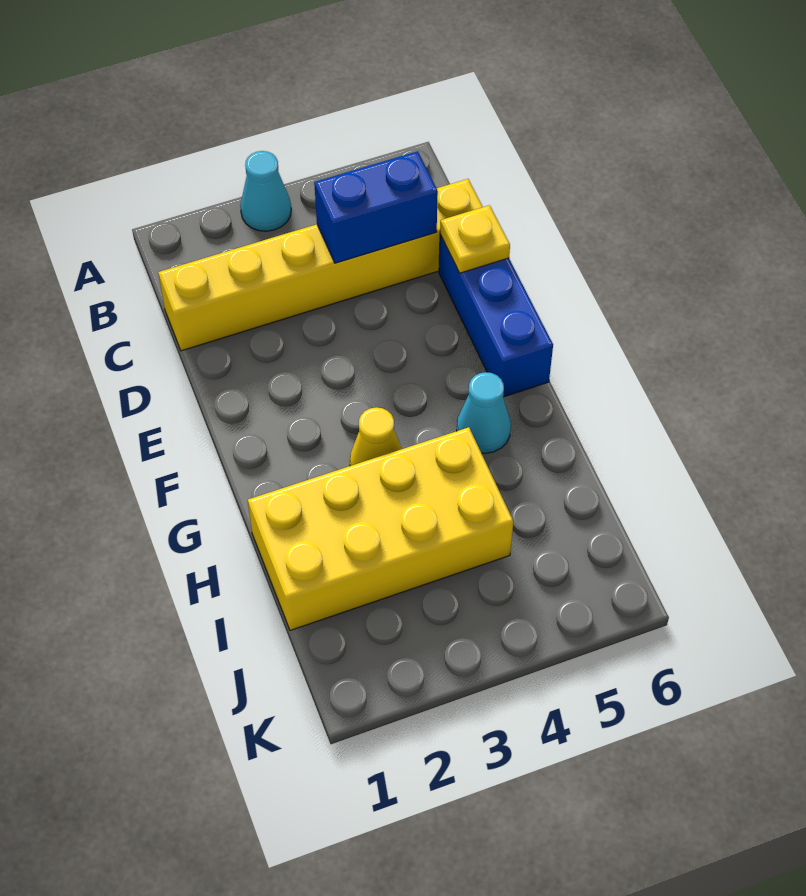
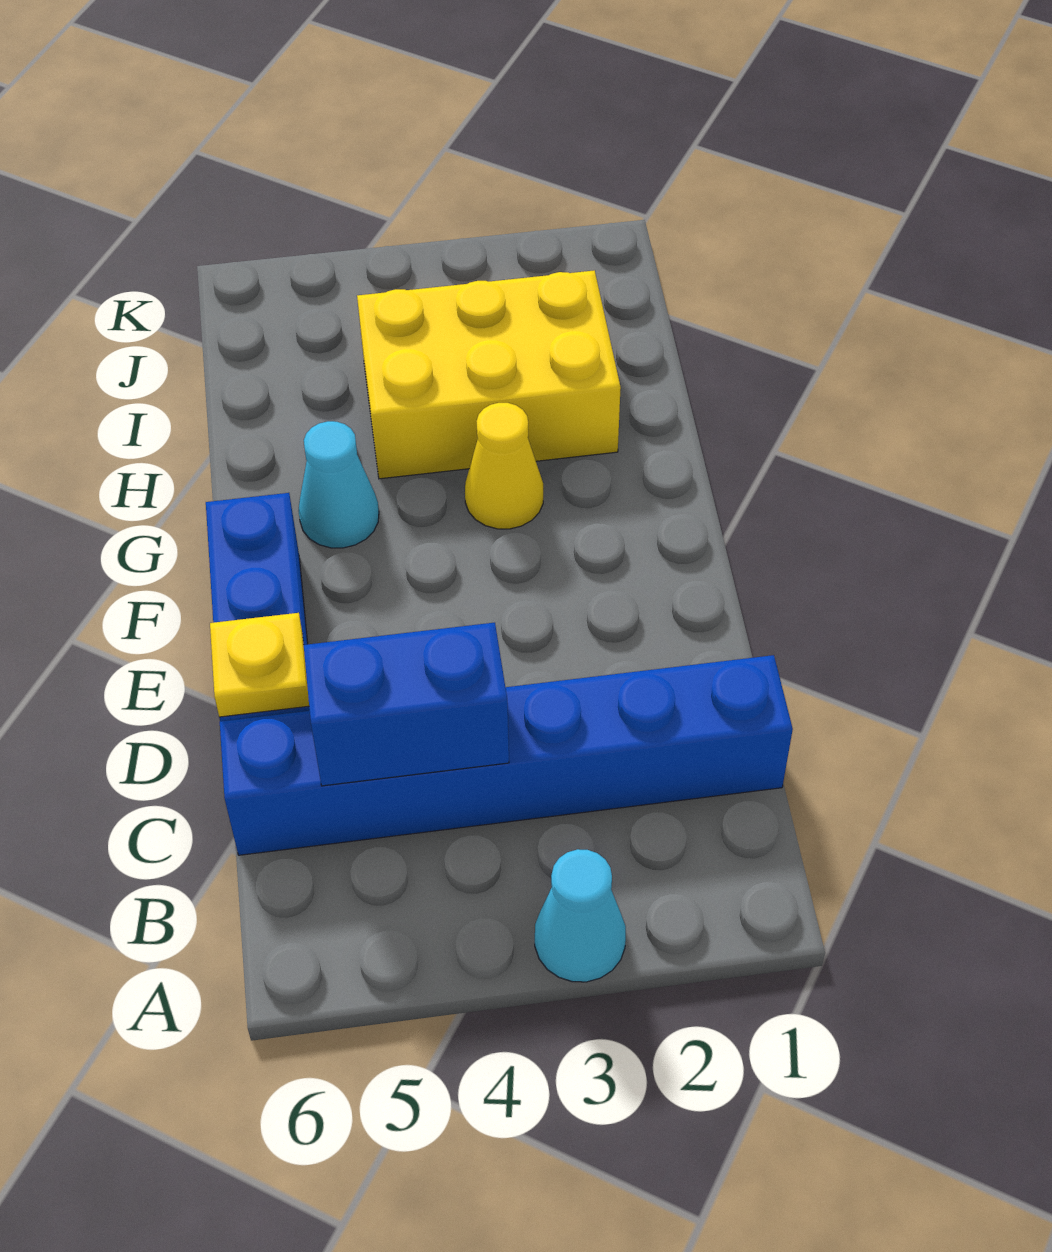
yellow brick C1:C6 level 1 -> blue brick C1:C6 level 1
yellow brick H1:I4 level 1 -> yellow brick H2:I4 level 1

